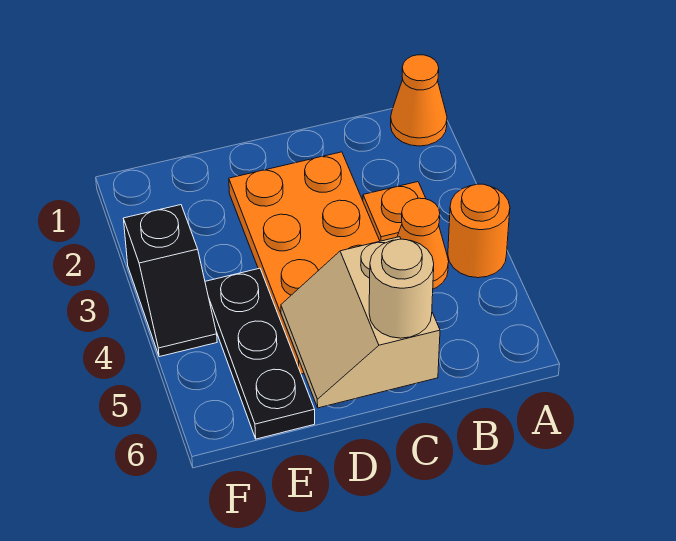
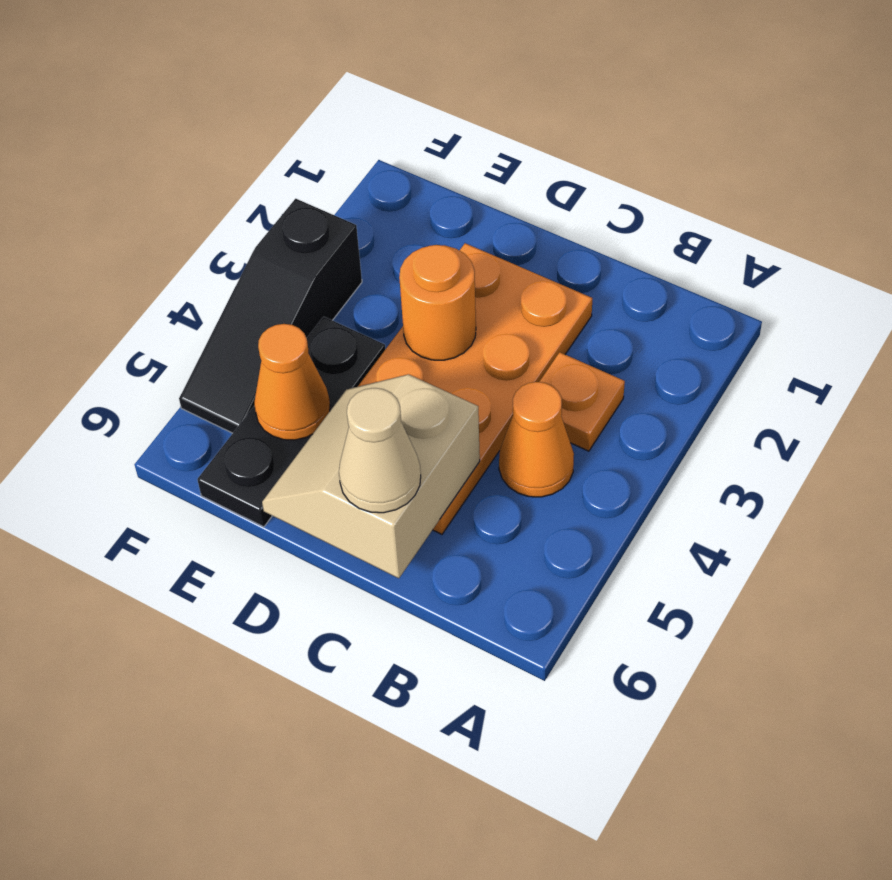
orange cone A1 level 1 -> orange cone E5 level 2
orange round brick A4 level 1 -> orange round brick D3 level 2
tan round brick C6 level 3 -> tan cone C6 level 3
black slope F3:F4 level 1 top 3 -> black slope F3:F5 level 1 top 3

